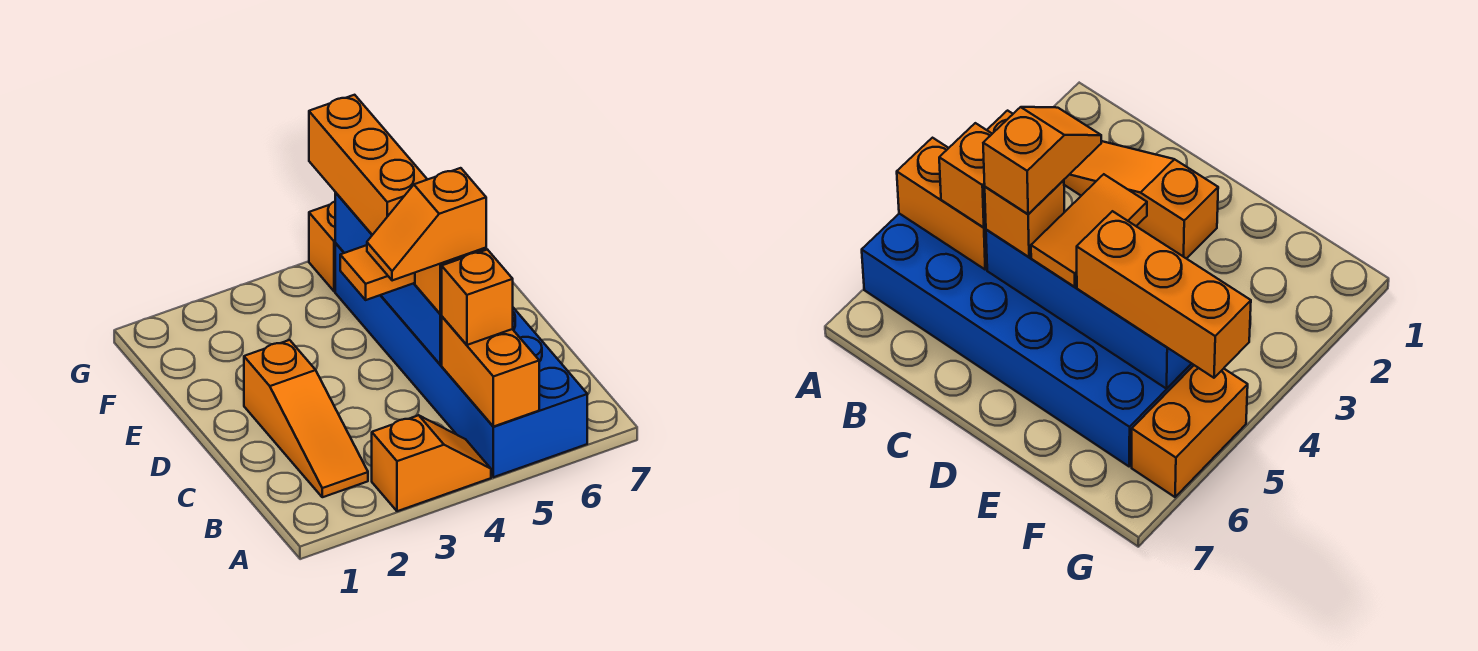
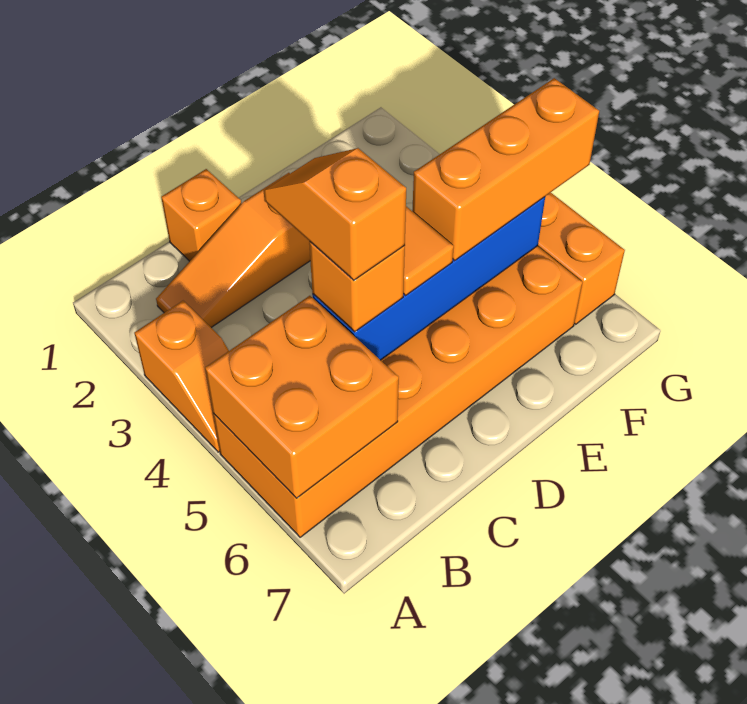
blue brick A5:F6 level 1 -> orange brick A5:F6 level 1
orange brick A5:B5 level 2 -> orange brick A5:B6 level 2
orange brick B5 level 3 -> orange brick C1 level 1

